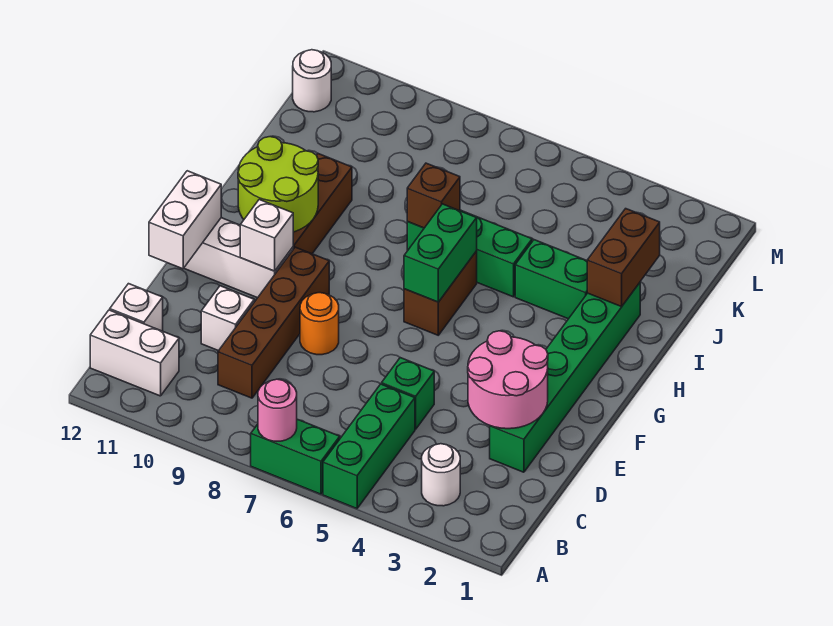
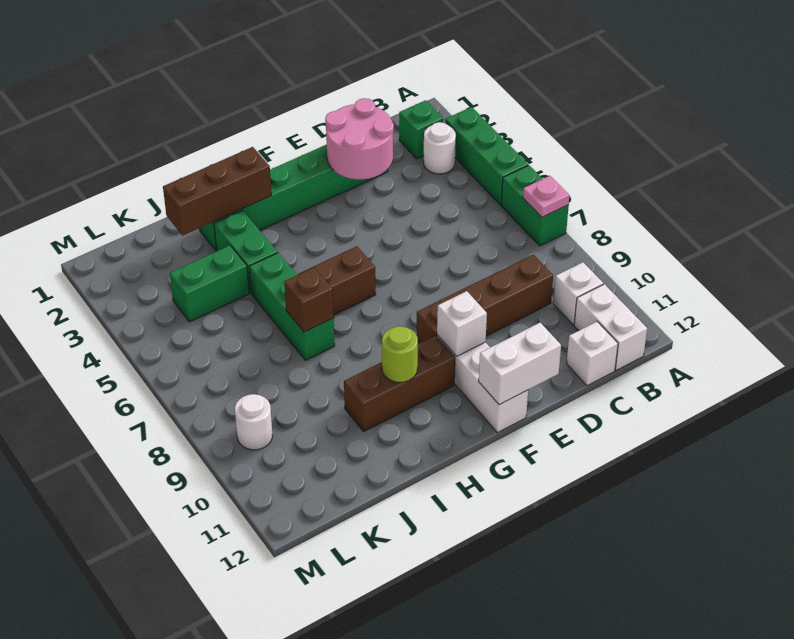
green brick A5:C5 level 1 -> green brick A3:A5 level 1
pink round brick A7 level 2 -> pink plate A7 level 2
green brick D5 level 1 -> green brick B2 level 1
white brick D10 level 1 -> white brick B10 level 1
orange round brick E8 level 1 -> none
green brick G6:H6 level 2 -> green brick J4:K4 level 1
lime round brick G10:H11 level 2 -> lime round brick H10 level 2
brown brick I2:J2 level 2 -> brown brick H2:J2 level 2
white round brick L12 level 1 -> white round brick L9 level 1

